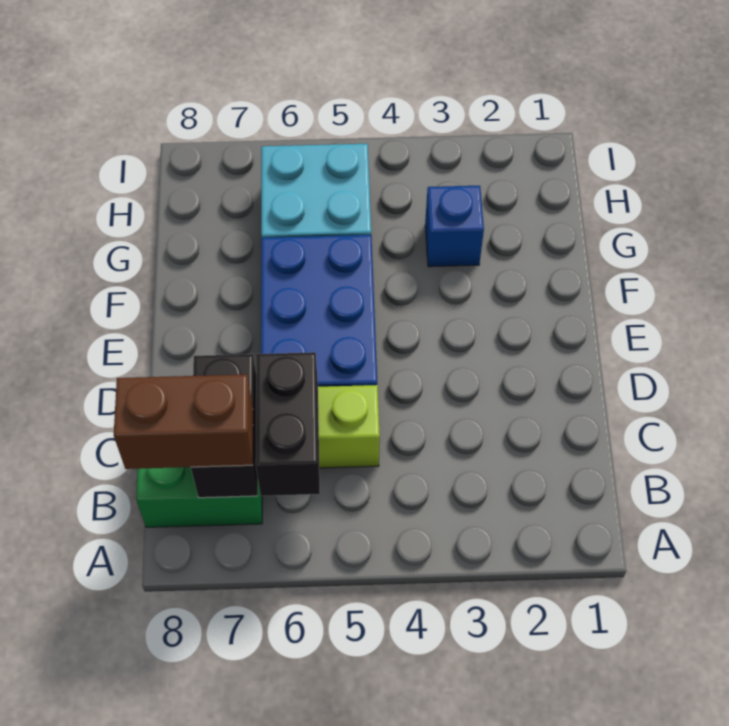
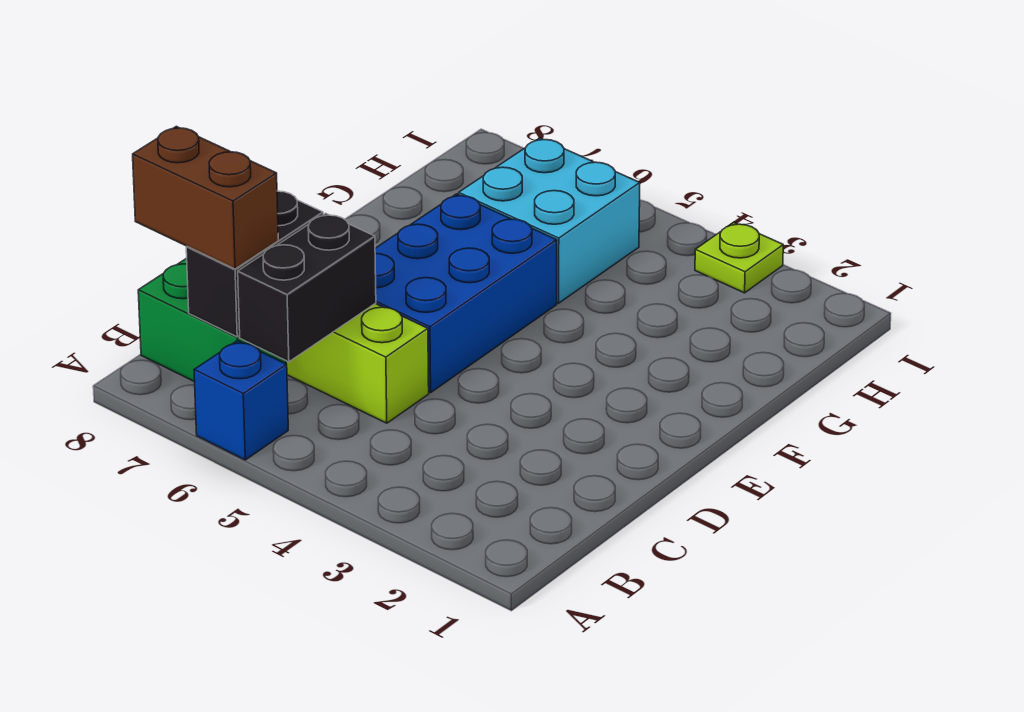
blue brick G3 level 1 -> blue brick A6 level 1
none -> lime plate I3 level 1

